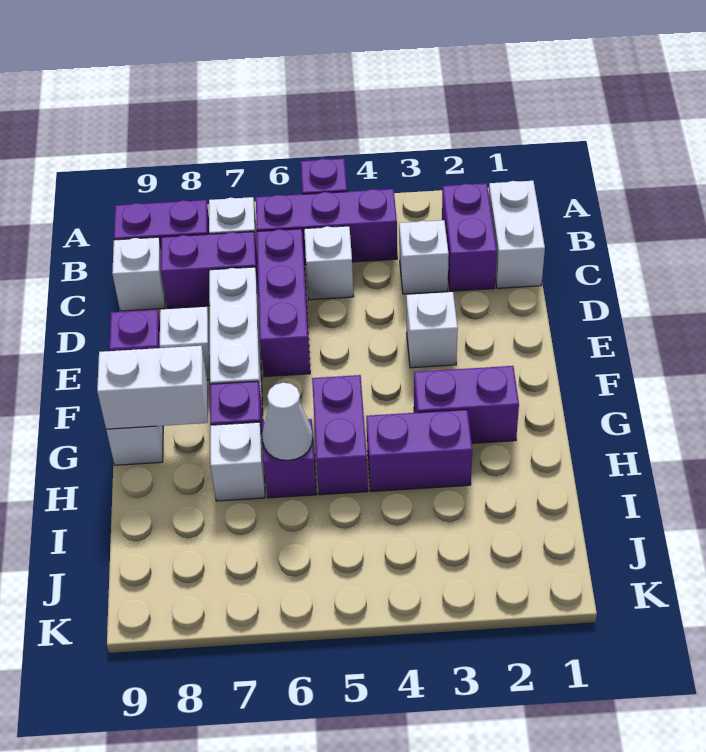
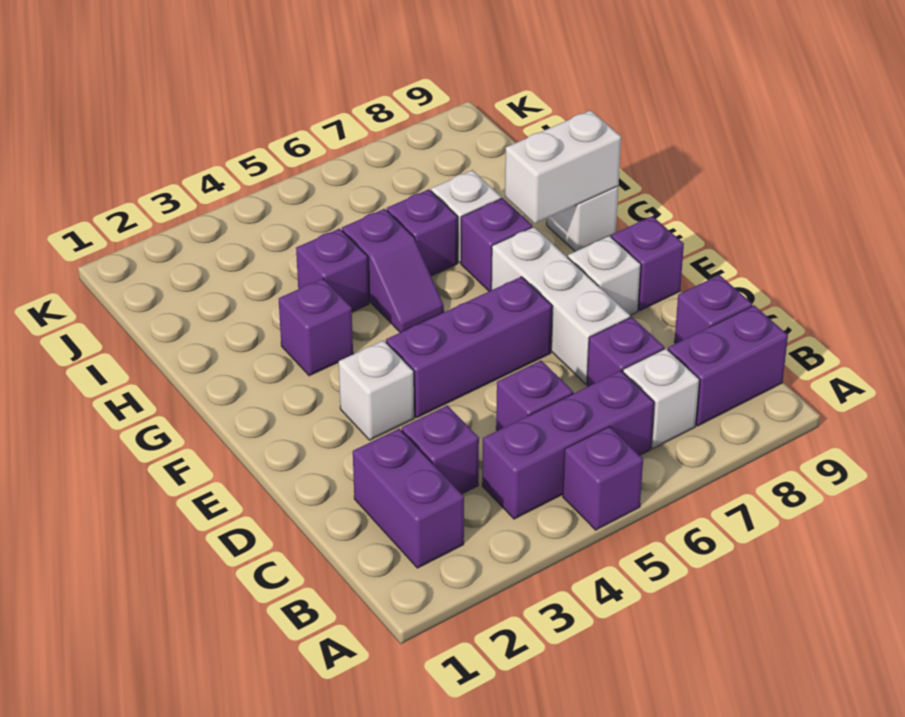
white brick B1:C1 level 1 -> none
white brick C3 level 1 -> purple brick C3 level 1
white brick C5 level 1 -> purple brick C5 level 1
purple brick C6:E6 level 1 -> purple brick E4:E6 level 1
purple brick C7:C8 level 1 -> purple brick C7 level 1
white brick C9 level 1 -> purple brick C9 level 1
purple brick G2:G3 level 1 -> purple brick G3 level 1
purple brick G5:H5 level 1 -> purple slope G5:H5 level 1 top H
purple brick H3:H4 level 1 -> purple brick H4 level 1
white cone H6 level 2 -> none

